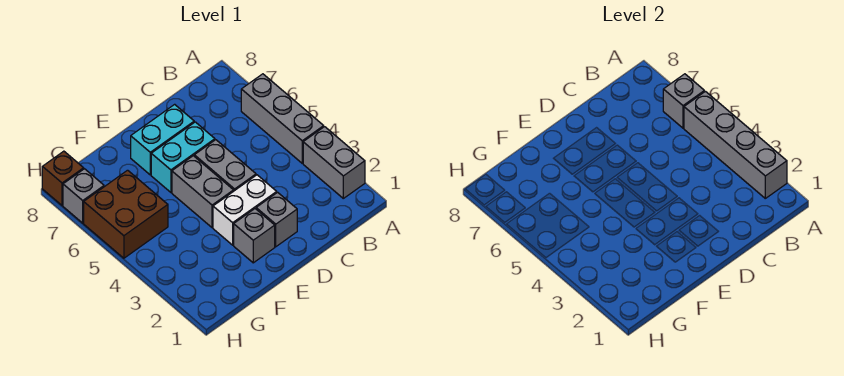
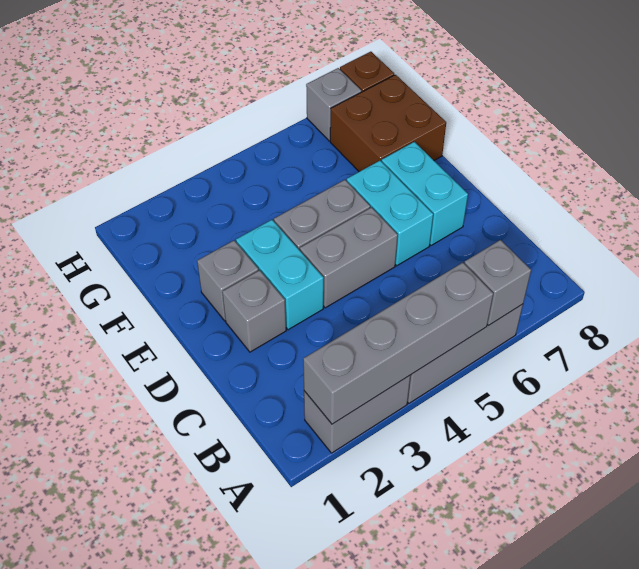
white brick D3:E3 level 1 -> cyan brick D3:E3 level 1
brown brick G5:H6 level 1 -> brown brick F7:G8 level 1

